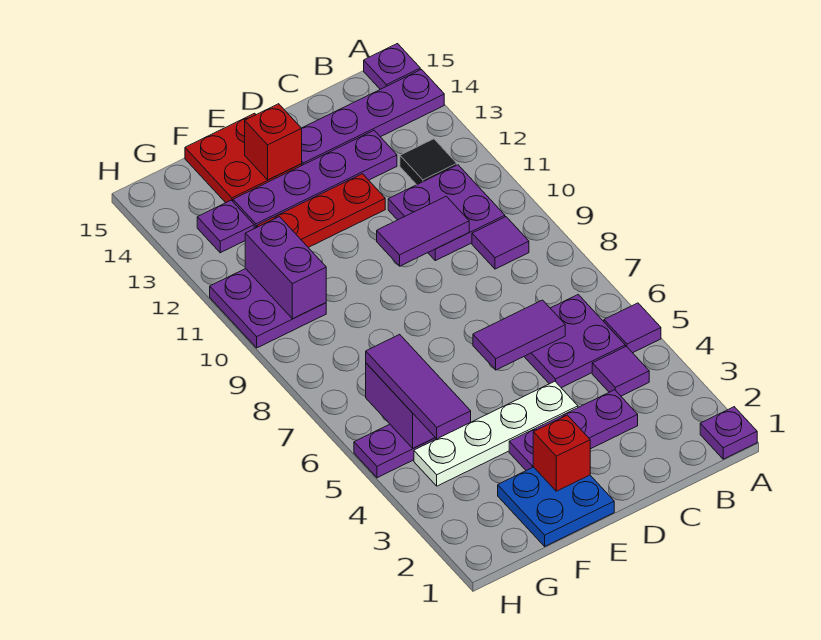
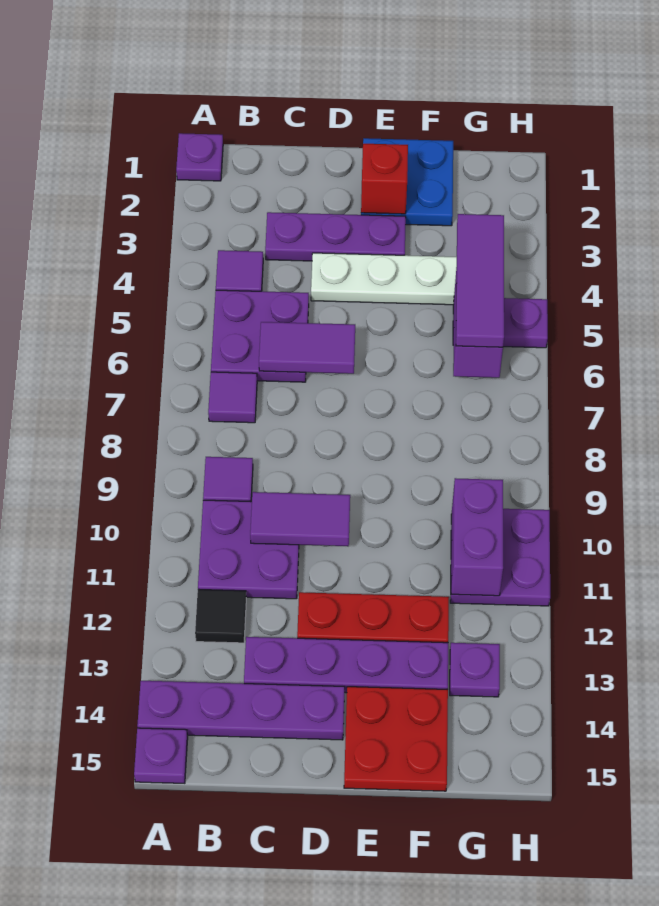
purple tile A5 level 1 -> purple tile B7 level 1
red brick E14 level 2 -> none

